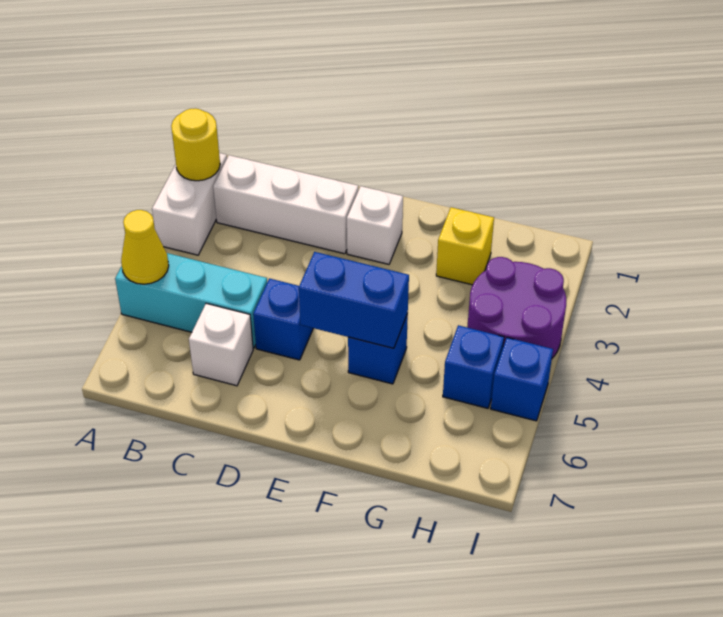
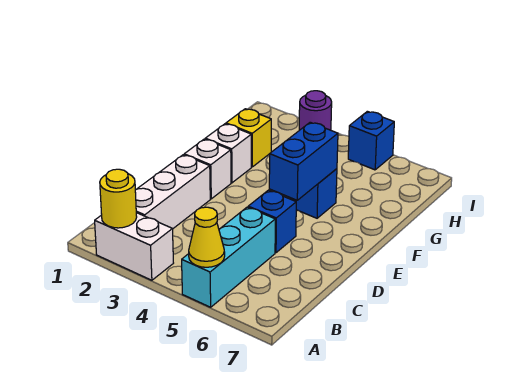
white brick C6 level 1 -> white brick F2 level 1
purple round brick H3:I4 level 1 -> purple round brick I3 level 1
blue brick H5 level 1 -> none

